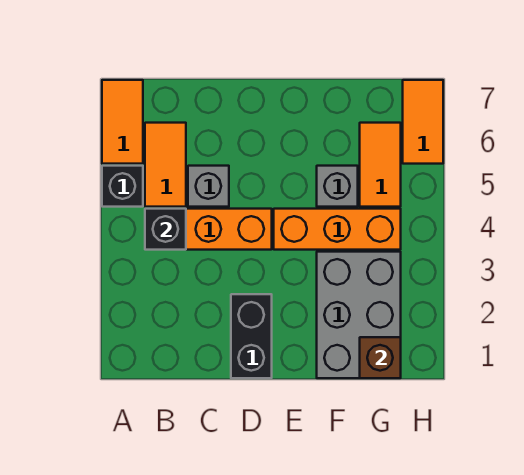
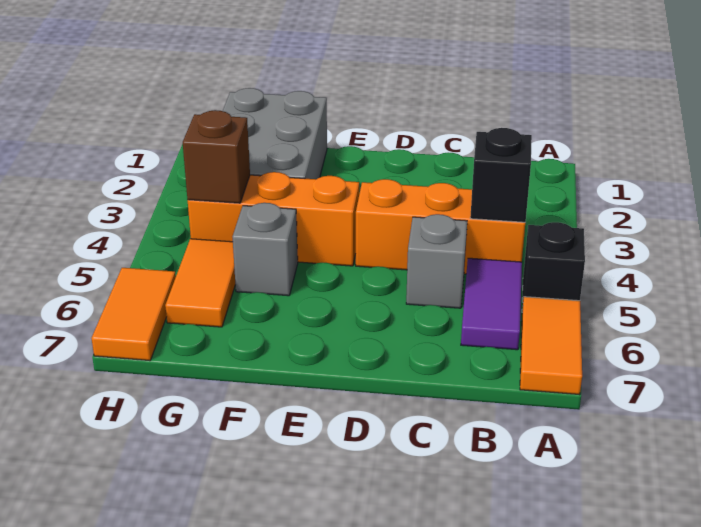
orange tile B5:B6 level 1 -> purple tile B5:B6 level 1
black brick D1:D2 level 1 -> none
brown brick G1 level 2 -> brown brick G4 level 2

